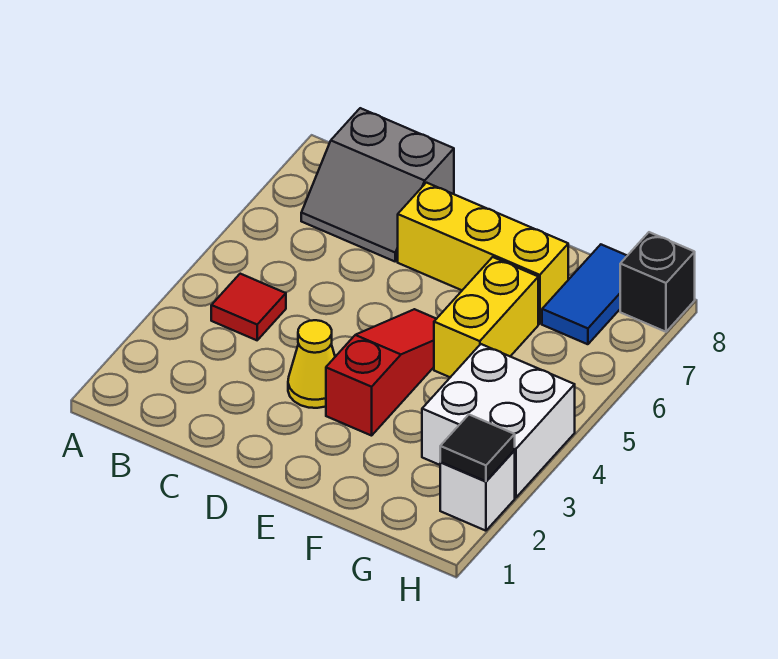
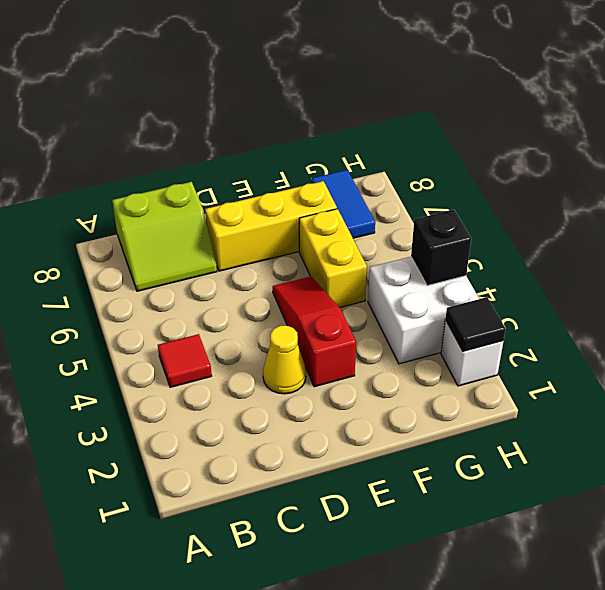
grey slope B7:C8 level 1 top 8 -> lime slope B7:C8 level 1 top 8
black brick H8 level 1 -> black brick H4 level 2

